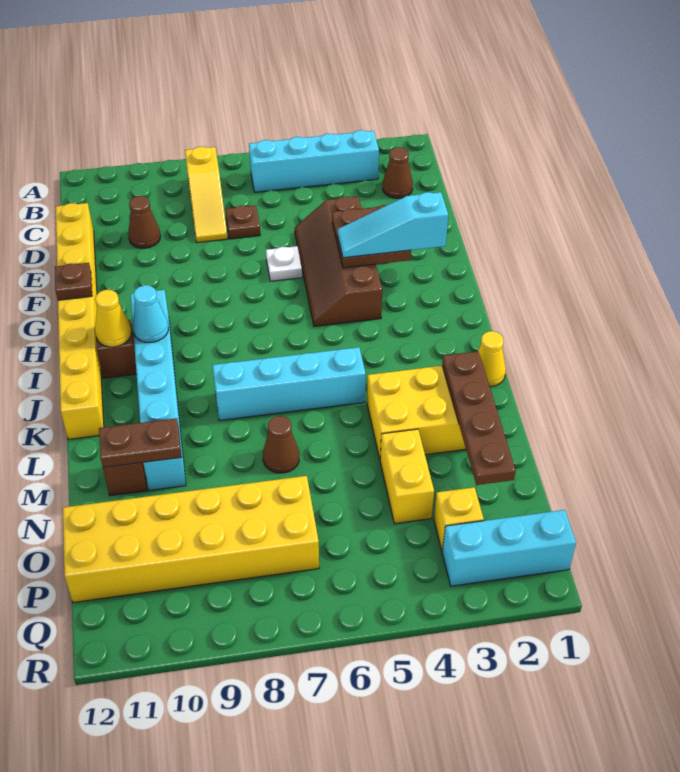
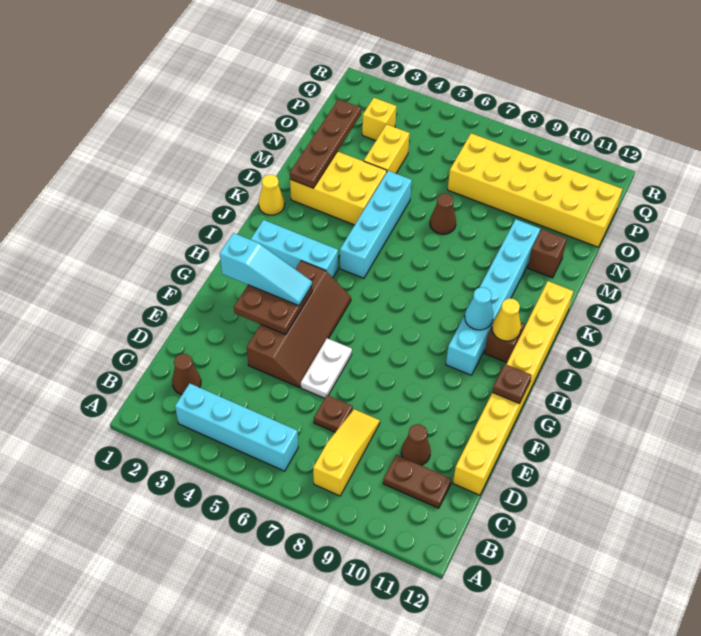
white plate F6 level 1 -> white plate E6:F6 level 1
cyan brick K5:K8 level 1 -> cyan brick J5:M5 level 1
brown plate M10:M11 level 2 -> brown plate C10:C11 level 1
cyan brick Q1:Q3 level 1 -> cyan brick I2:I4 level 1

